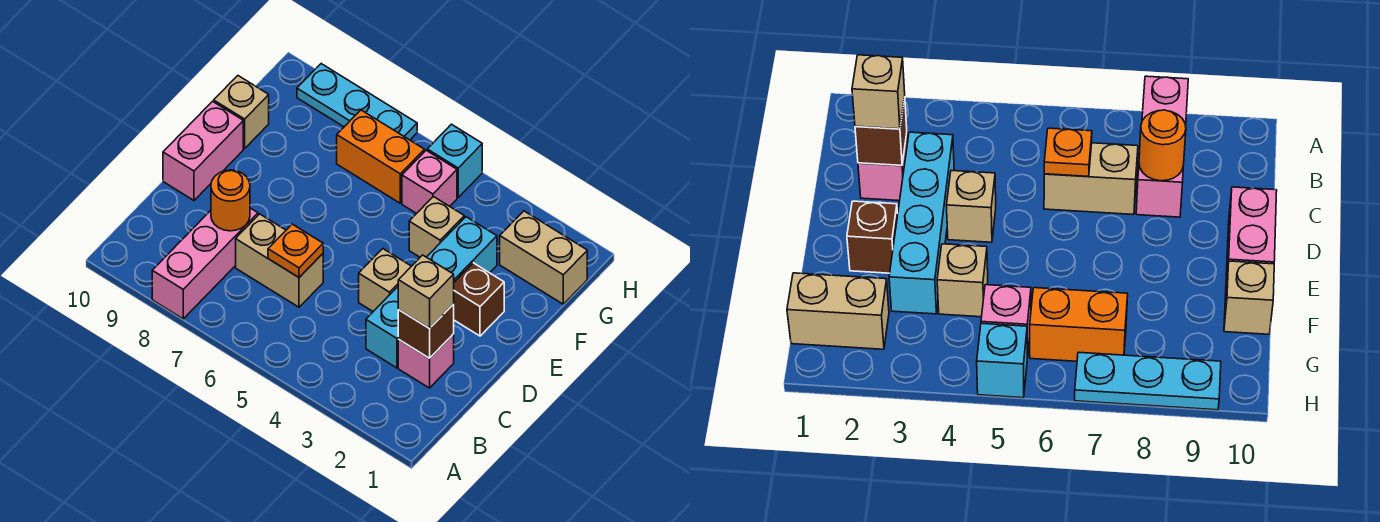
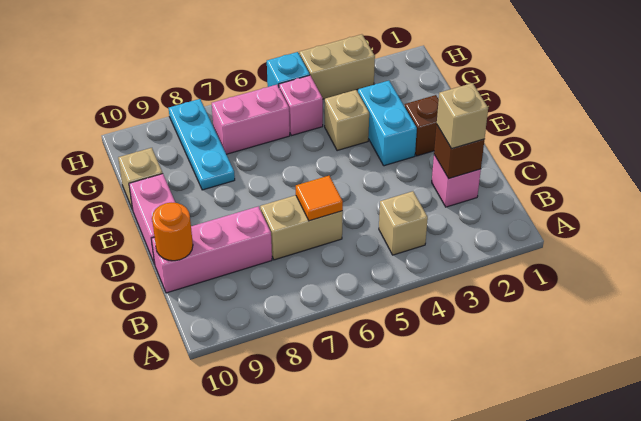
pink brick A8:C8 level 1 -> pink brick C8:C10 level 1
cyan brick C3:F3 level 1 -> cyan brick E3:F3 level 1
orange plate C6 level 2 -> orange tile C6 level 2
orange round brick C8 level 2 -> orange round brick C10 level 2
tan brick D4 level 1 -> tan brick B4 level 1
tan brick G1:G2 level 1 -> tan brick H3:H4 level 1
orange brick G6:G7 level 1 -> pink brick G6:G7 level 1
cyan plate H7:H9 level 1 -> cyan plate F8:H8 level 1

